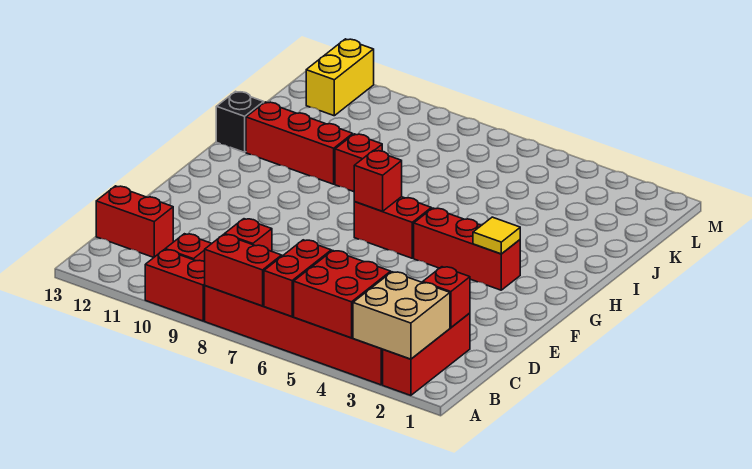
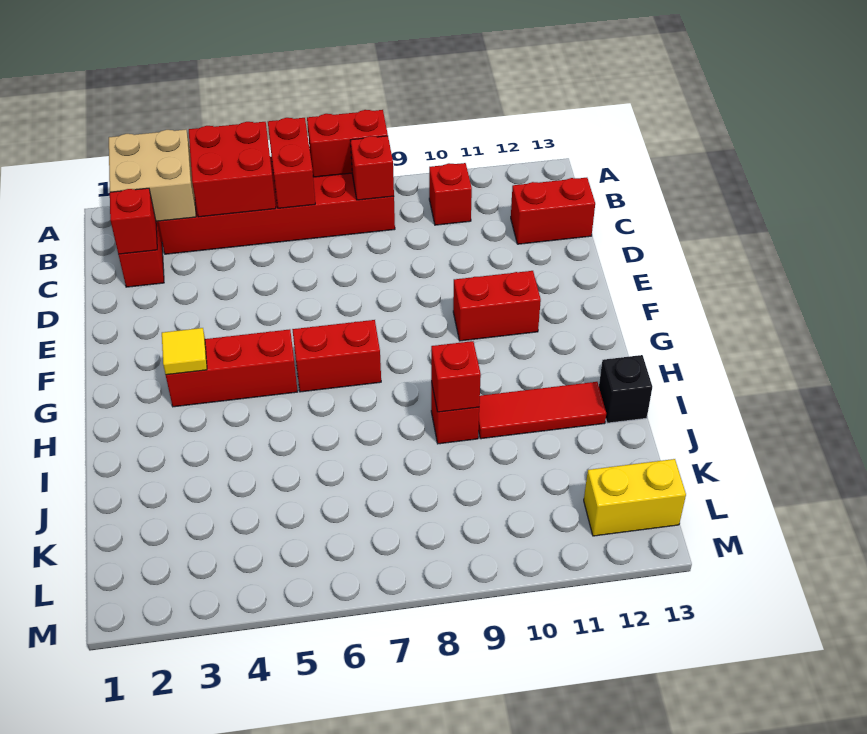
red brick A9:A10 level 1 -> red brick F10:F11 level 1
red brick G7 level 2 -> red brick I9 level 2
red brick I10:I12 level 1 -> red tile I10:I12 level 1
yellow brick L12:M12 level 1 -> yellow brick L12:L13 level 1

